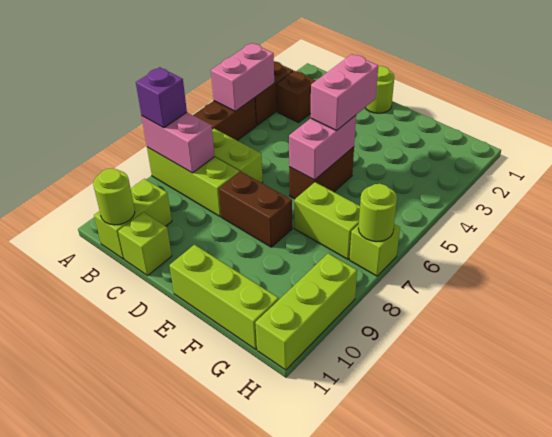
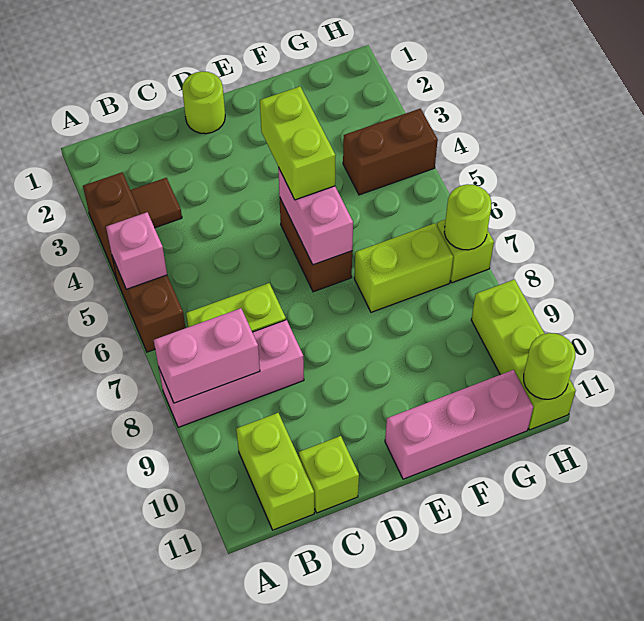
pink brick A4:A5 level 2 -> pink brick A5 level 2
lime brick A8:C8 level 1 -> pink brick A8:C8 level 1
purple brick A8 level 3 -> none
brown brick B3 level 1 -> brown tile B3 level 1
lime round brick B11 level 2 -> lime round brick H11 level 2
brown brick D8:E8 level 1 -> brown brick G4:H4 level 1
pink brick E4:E5 level 3 -> lime brick E4:E5 level 3
lime brick E11:G11 level 1 -> pink brick E11:G11 level 1

